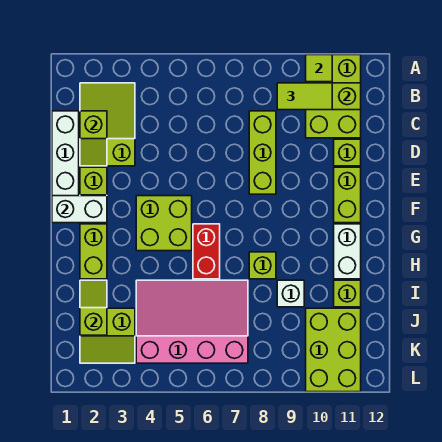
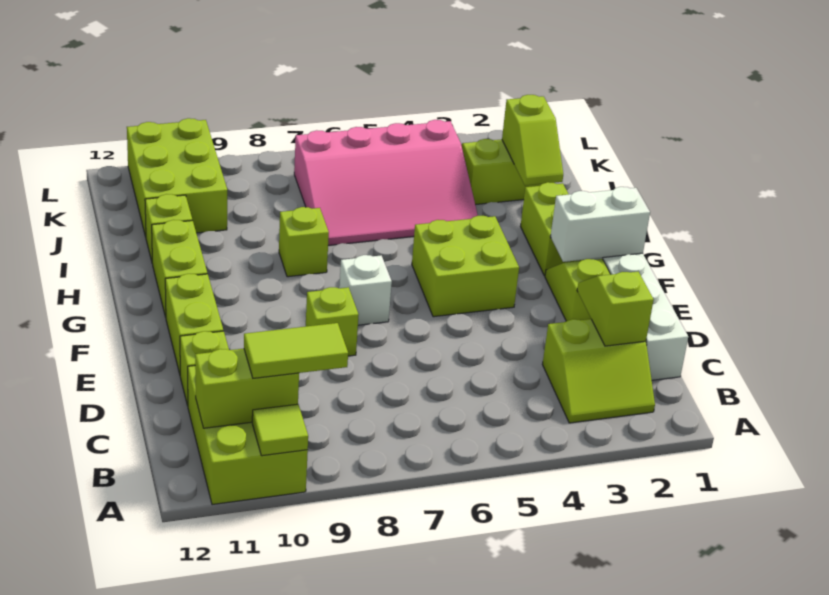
lime slope B2:D3 level 1 top D -> lime slope B2:C3 level 1 top C
lime brick C8:E8 level 1 -> lime brick E8 level 1
red brick G6:H6 level 1 -> none
white brick G11:H11 level 1 -> lime brick G11:H11 level 1
white brick I9 level 1 -> white brick F7 level 1

